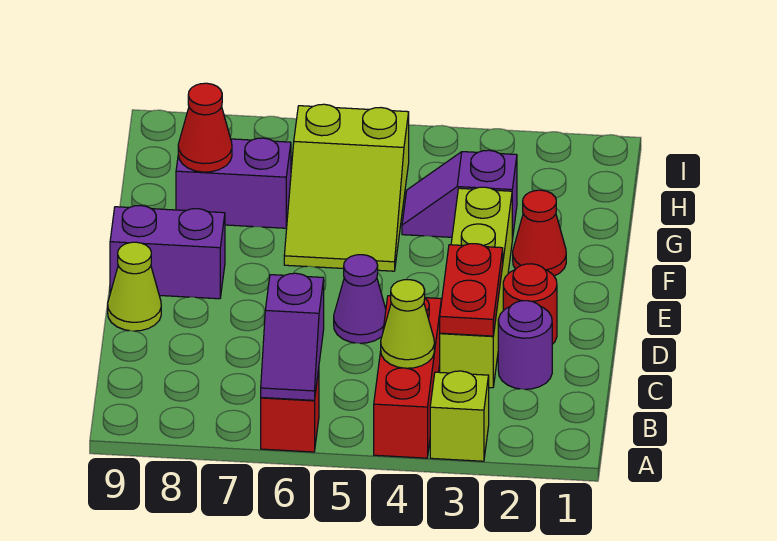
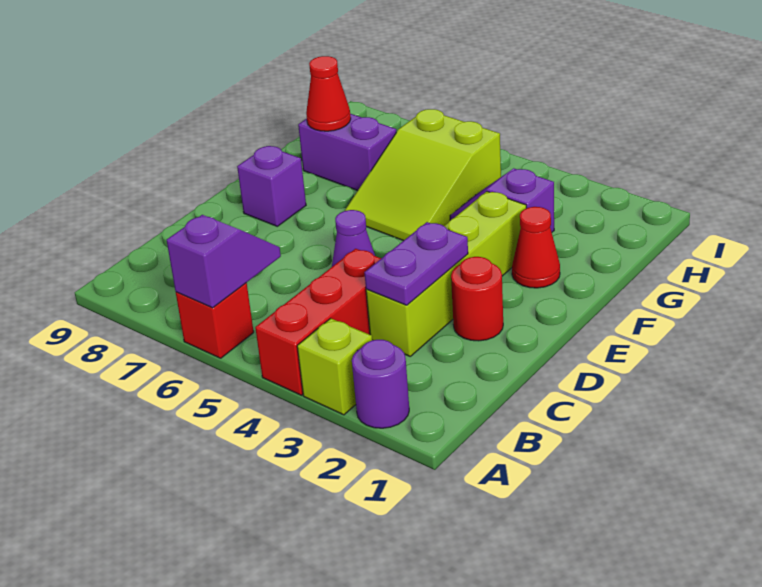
purple slope A6:B6 level 2 top B -> purple slope A6:B6 level 2 top A
lime cone B4 level 2 -> none
purple round brick C2 level 1 -> purple round brick A2 level 1
red plate C3:D3 level 2 -> purple plate C3:D3 level 2
lime cone D9 level 1 -> none
purple brick E8:E9 level 1 -> purple brick E8 level 1

